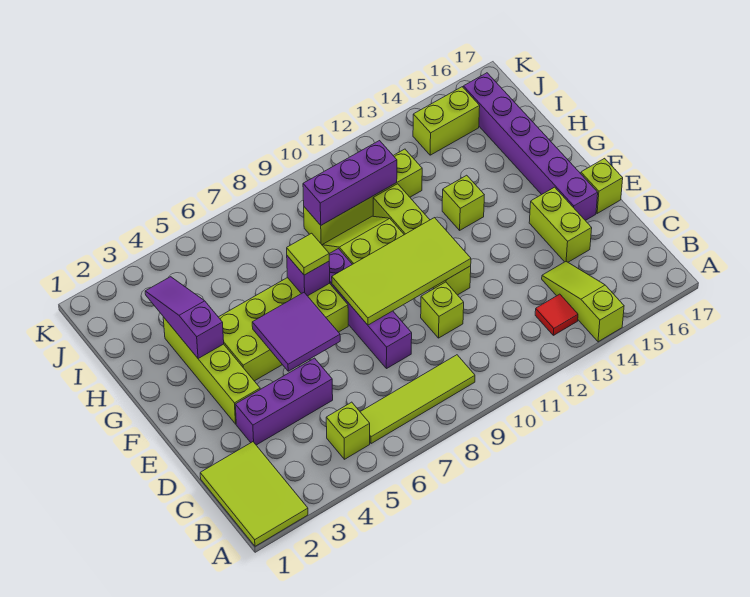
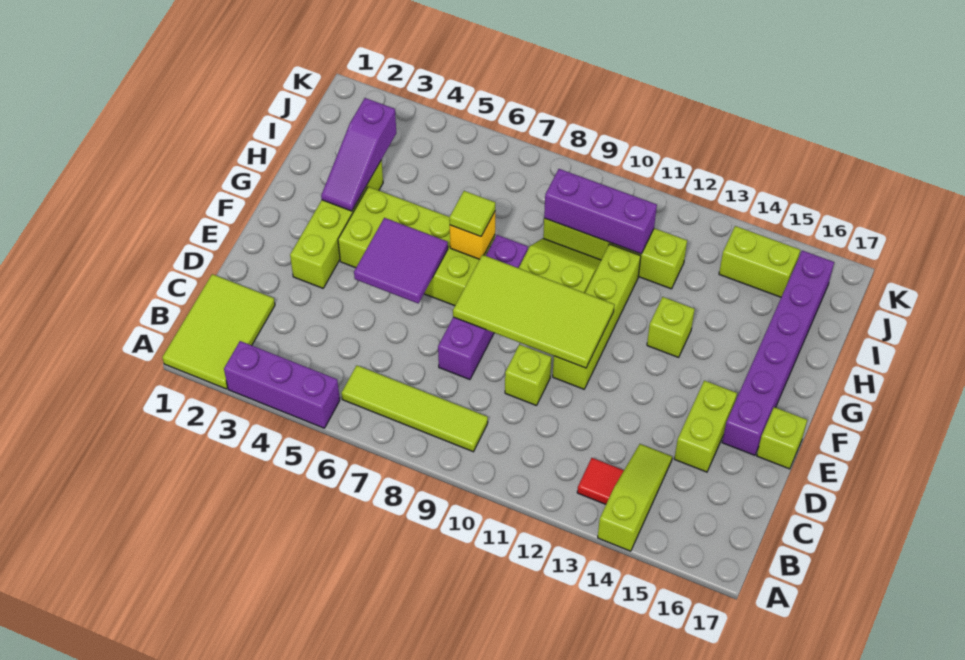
lime brick B5 level 1 -> none
purple brick D3:D5 level 1 -> purple brick A3:A5 level 1
purple slope G3:I3 level 2 top G -> purple slope G3:I3 level 2 top I
purple brick G7 level 2 -> yellow brick G7 level 2

